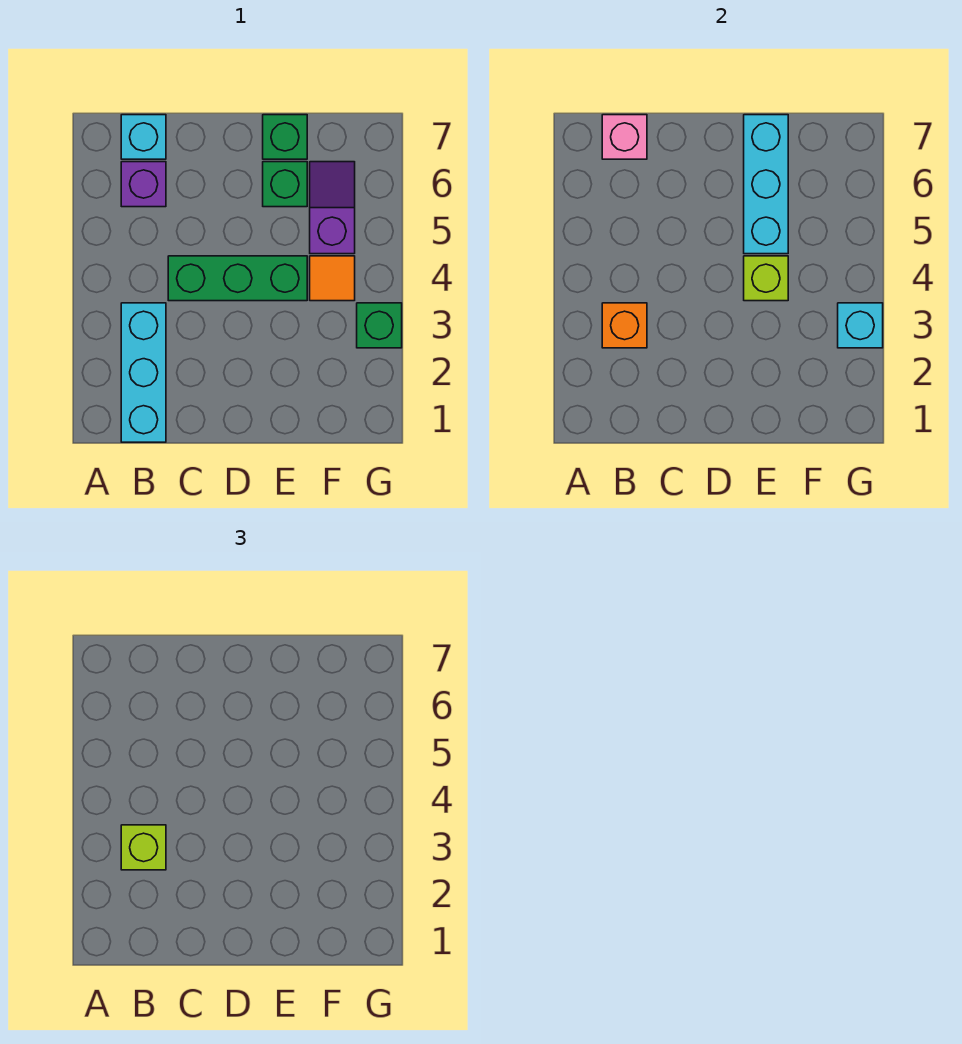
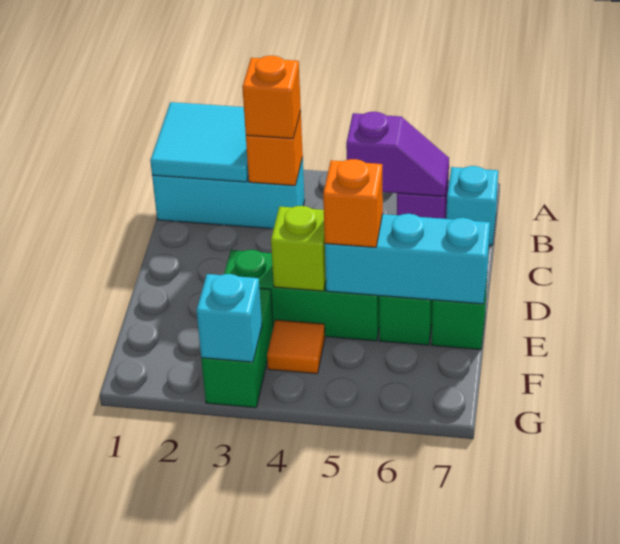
none -> cyan tile A1:B2 level 2
lime brick B3 level 3 -> orange brick B3 level 3
pink brick B7 level 2 -> none
green brick C4:E4 level 1 -> green brick E3:E5 level 1
none -> orange brick E5 level 3
purple slope F5:F6 level 1 top 5 -> purple slope B5:B6 level 2 top 5
green brick G3 level 1 -> green brick F3:G3 level 1

